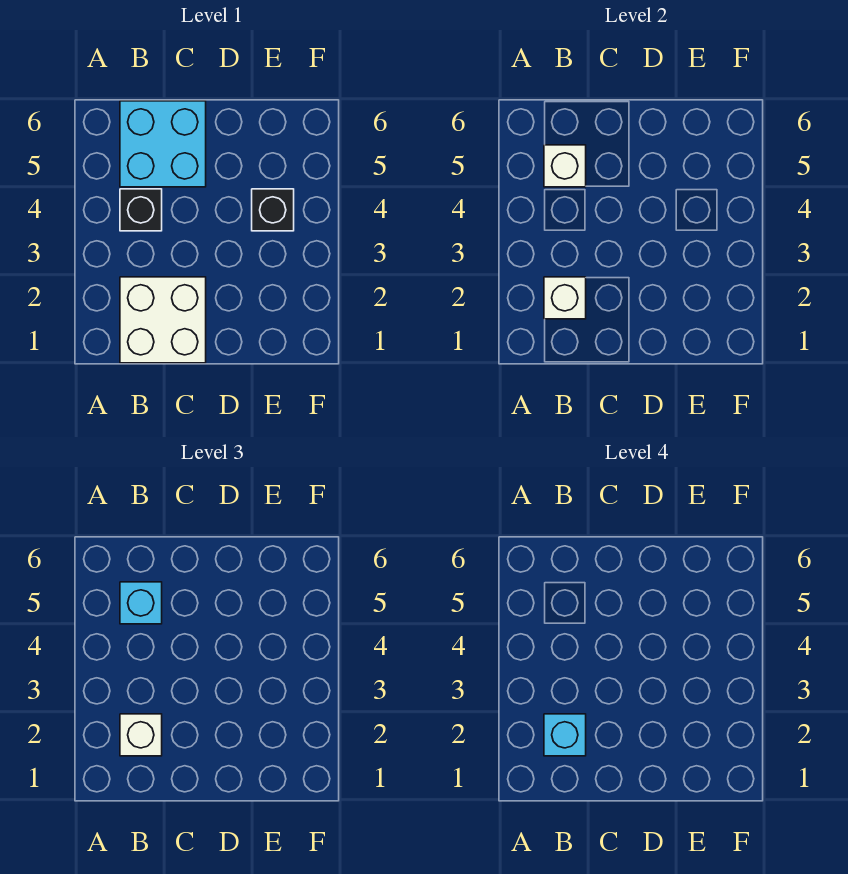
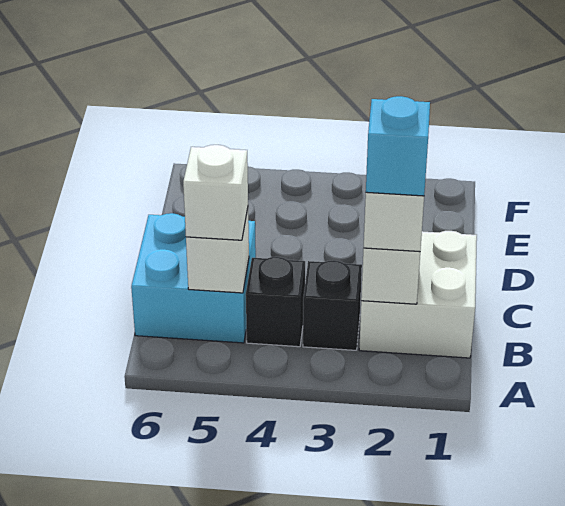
cyan brick B5 level 3 -> white brick B5 level 3
black brick E4 level 1 -> black brick B3 level 1

